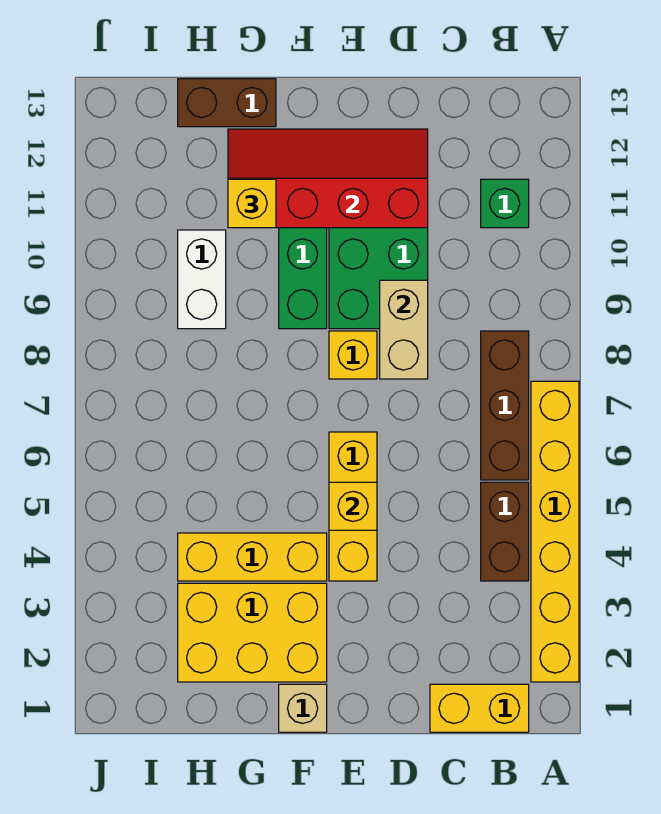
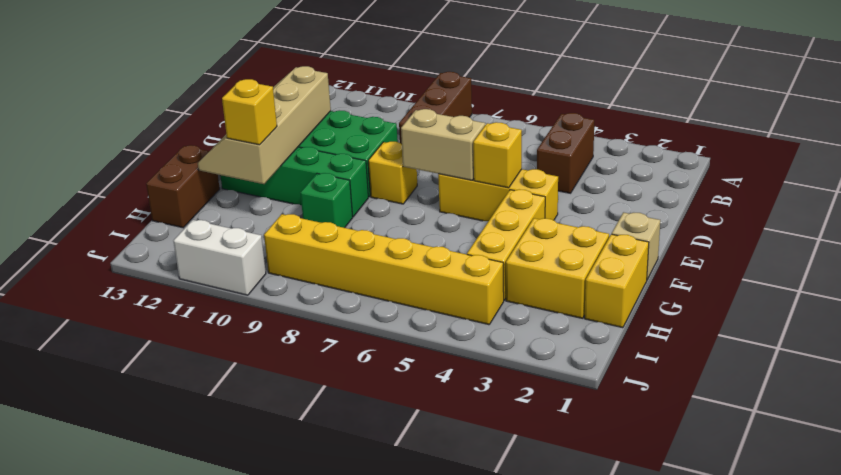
yellow brick A2:A7 level 1 -> yellow brick I4:I9 level 1
yellow brick B1:C1 level 1 -> yellow brick G1:H1 level 1
brown brick B4:B5 level 1 -> brown brick B4:C4 level 1
brown brick B6:B8 level 1 -> brown brick A8:C8 level 1
green brick B11 level 1 -> green brick G9 level 1
tan brick D8:D9 level 2 -> tan brick E6:E7 level 2
red slope D11:G12 level 2 top 11 -> tan slope D11:G12 level 2 top 11
yellow brick F2:H3 level 1 -> yellow brick G2:H3 level 1
white brick H9:H10 level 1 -> white brick J10:J11 level 1

